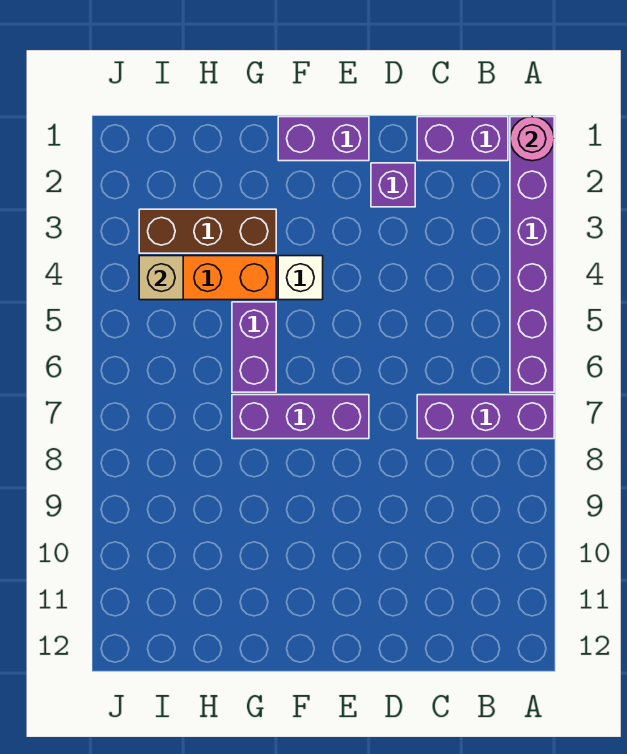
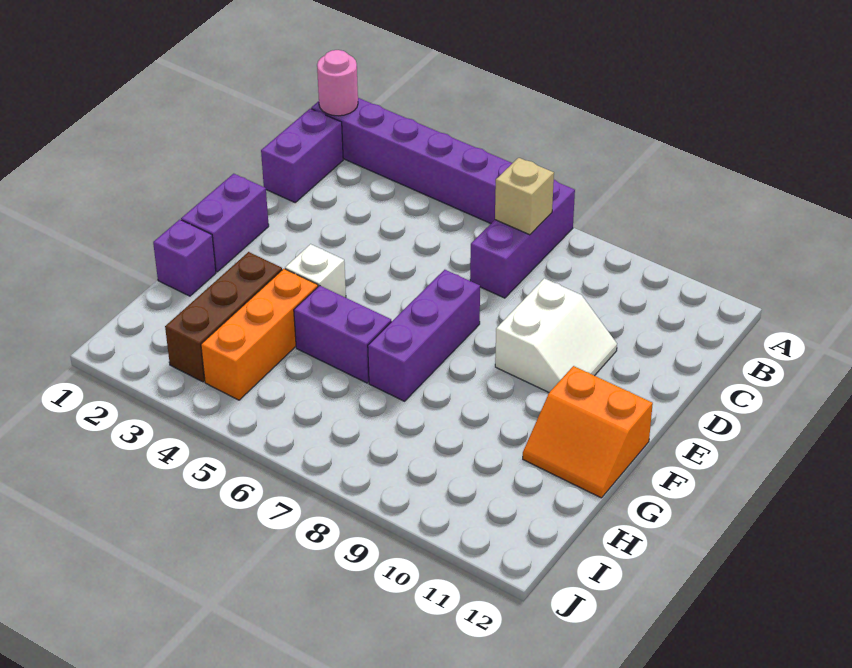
purple brick D2 level 1 -> purple brick G1 level 1
none -> white slope D9:E10 level 1 top 9
none -> orange slope F11:G12 level 1 top F
tan brick I4 level 2 -> tan brick B7 level 2

